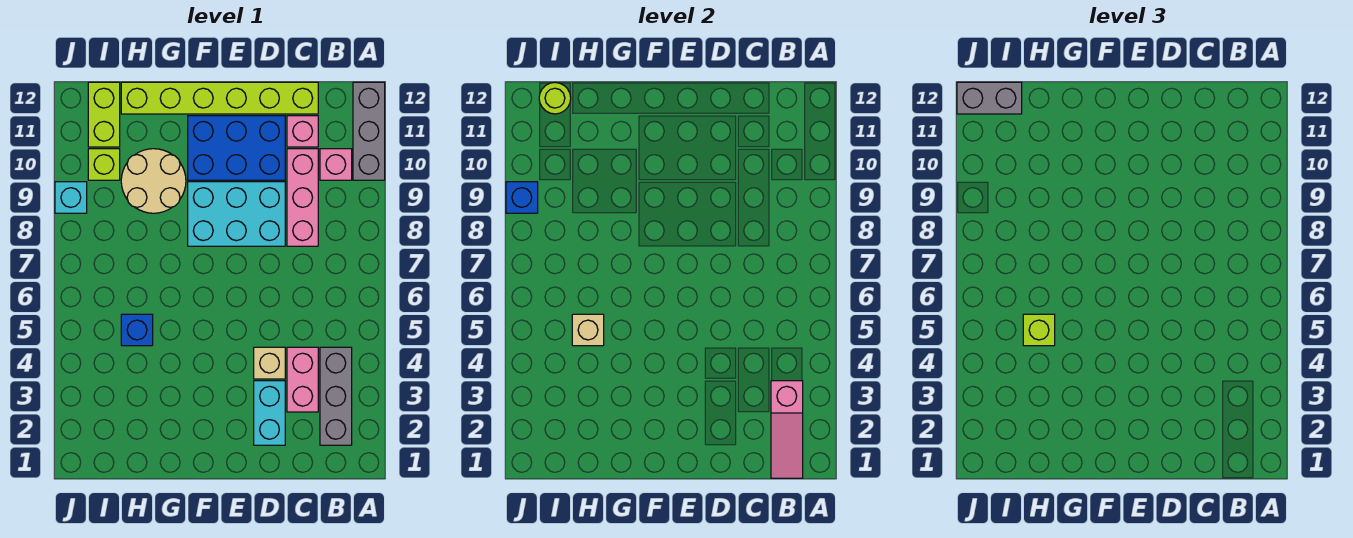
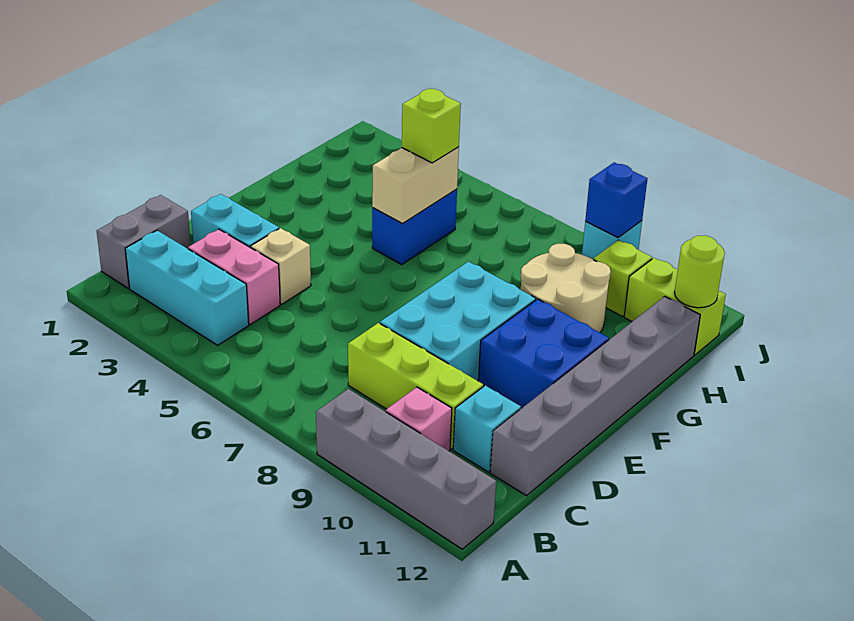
grey brick A10:A12 level 1 -> grey brick A9:A12 level 1
pink slope B1:B3 level 2 top 3 -> none
grey brick B2:B4 level 1 -> cyan brick B2:B4 level 1
pink brick C8:C10 level 1 -> lime brick C8:C10 level 1
pink brick C11 level 1 -> cyan brick C11 level 1
lime brick C12:H12 level 1 -> grey brick C12:H12 level 1
blue brick D10:F11 level 1 -> blue brick E10:F11 level 1
blue brick H5 level 1 -> blue brick G5:H5 level 1
tan brick H5 level 2 -> tan brick G5:H5 level 2
grey brick I12:J12 level 3 -> grey brick B1:C1 level 1

